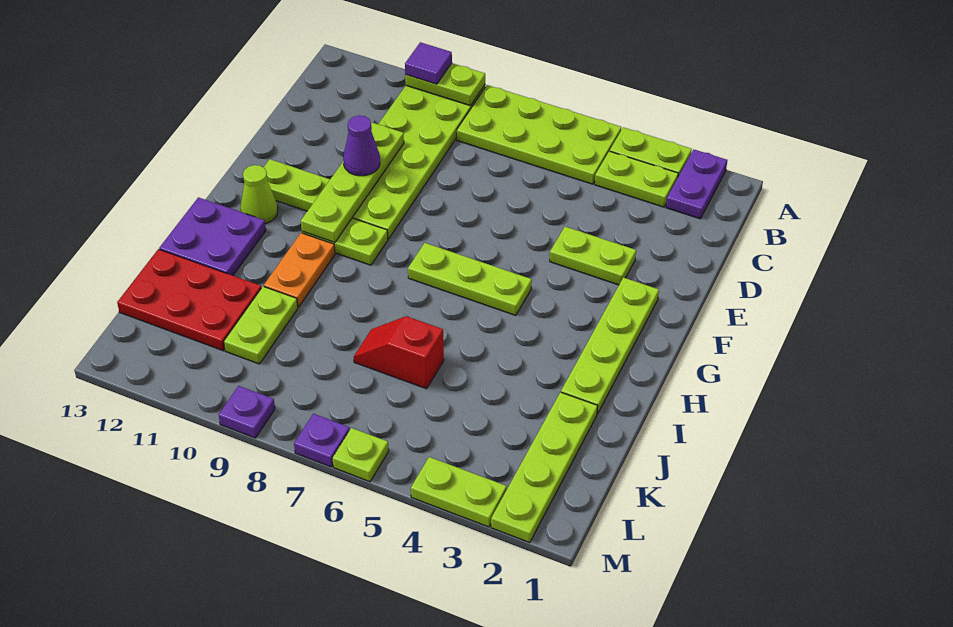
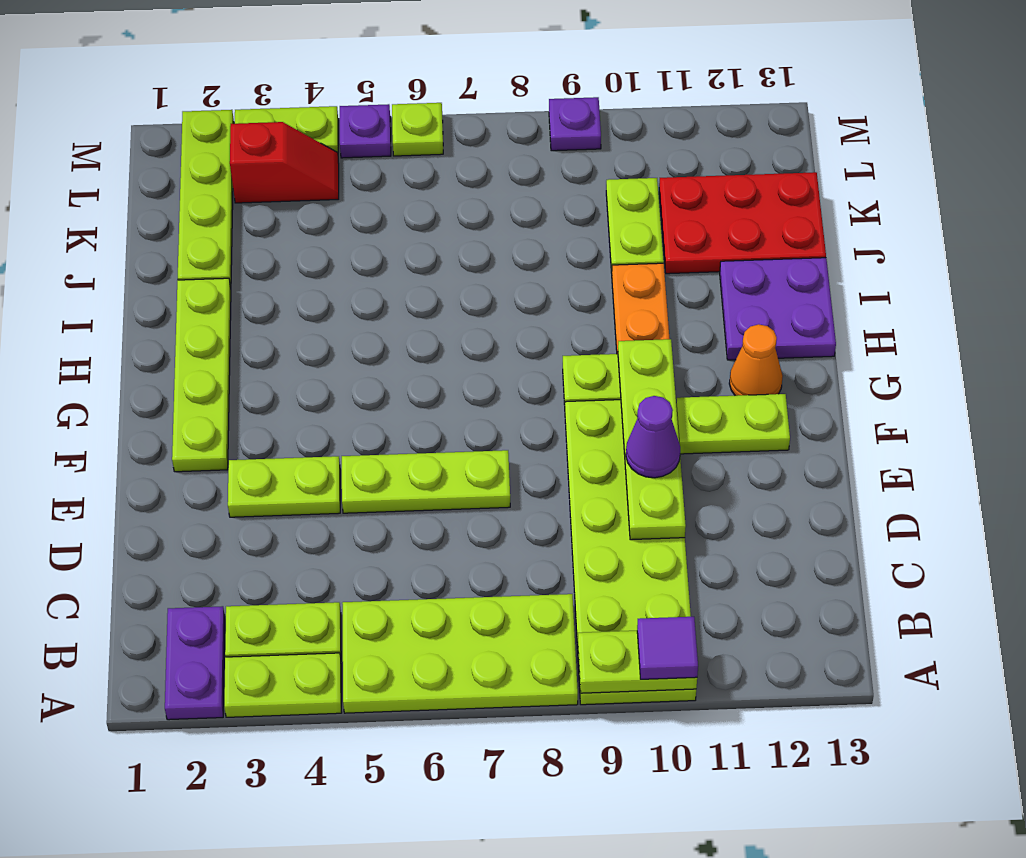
lime plate G5:G7 level 1 -> lime plate E5:E7 level 1
lime cone G12 level 1 -> orange cone G12 level 1
red slope J6:J7 level 1 top 6 -> red slope L3:L4 level 1 top 3
purple plate M7 level 1 -> purple plate M5 level 1

